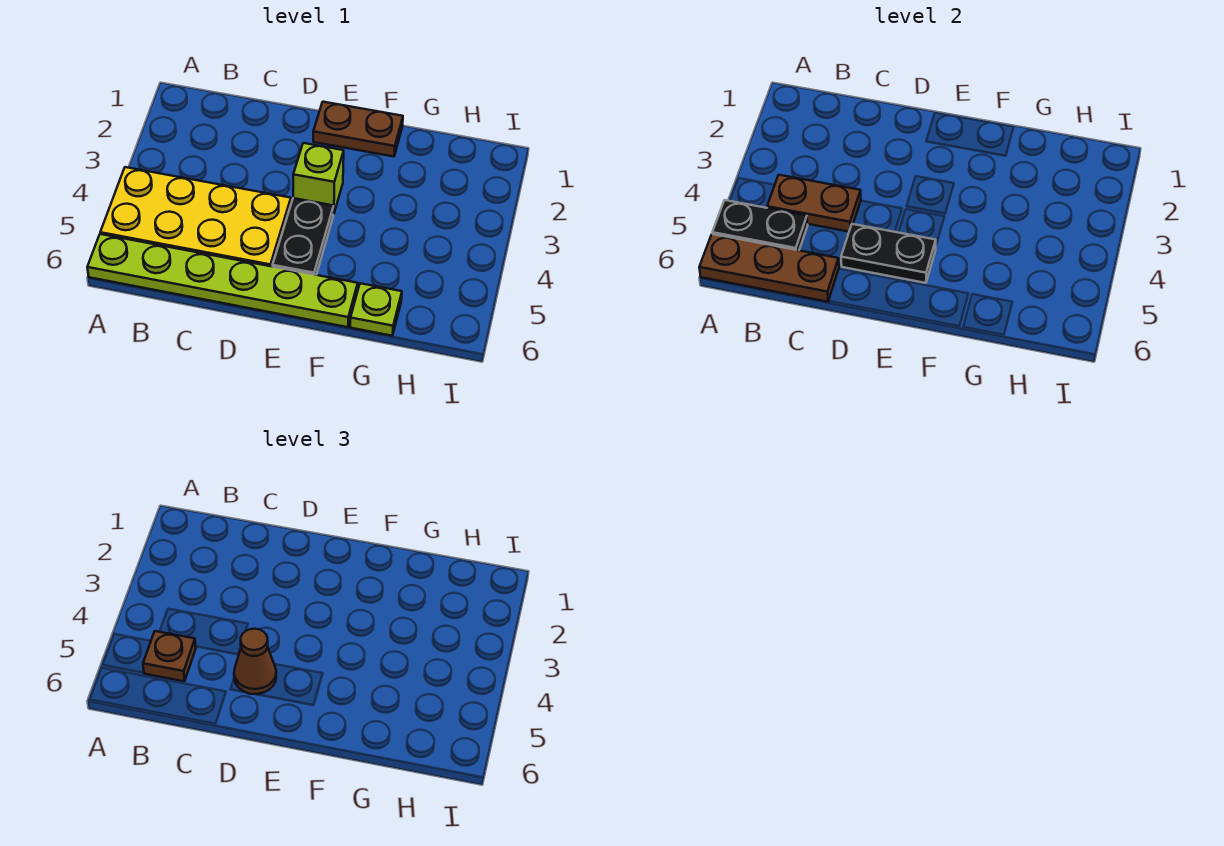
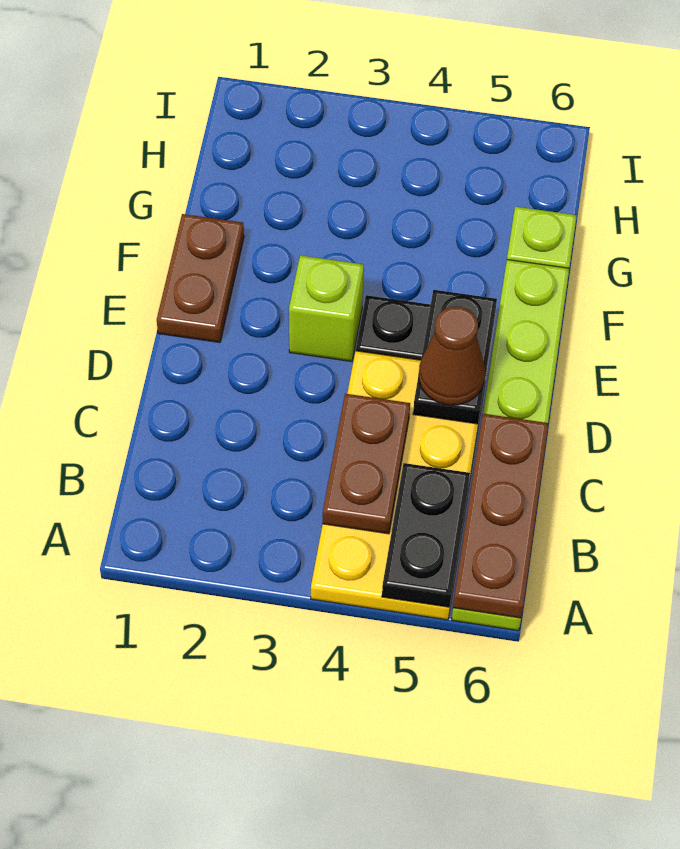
brown plate B5 level 3 -> none

